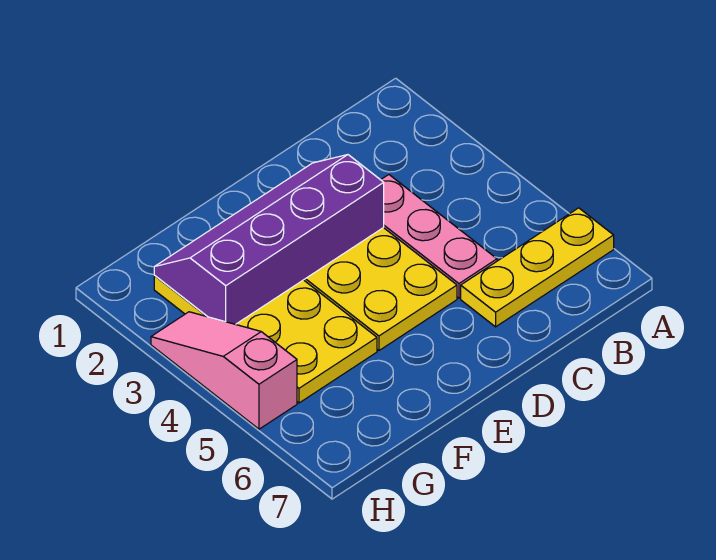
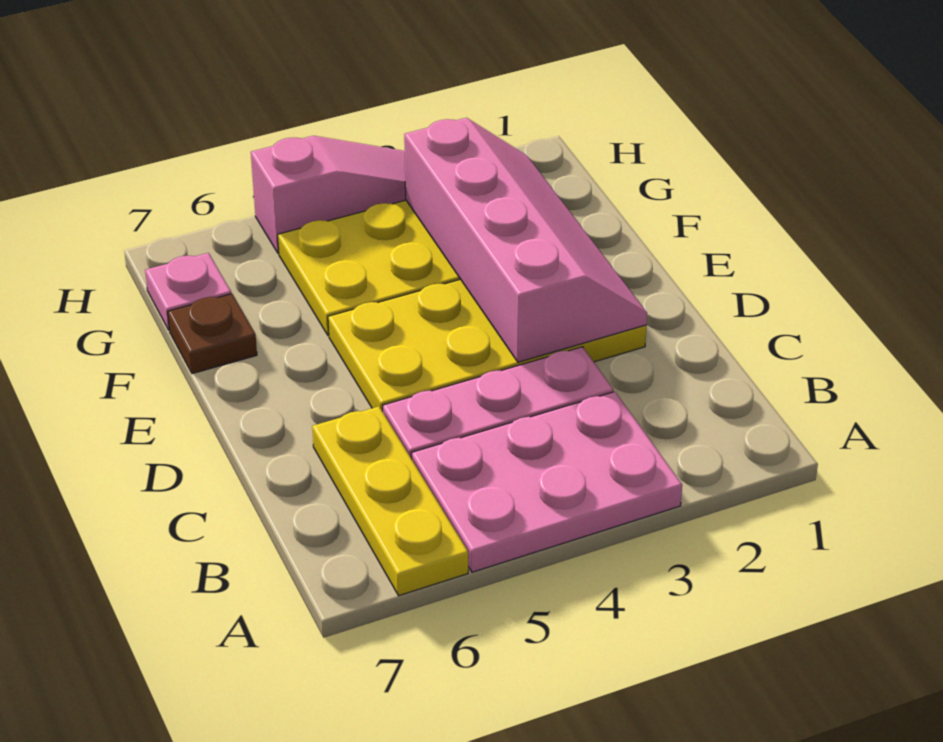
none -> pink plate A3:B5 level 1
purple slope D2:G3 level 2 top 3 -> pink slope D2:G3 level 2 top 3
none -> brown plate F7 level 1
none -> pink plate G7 level 1

